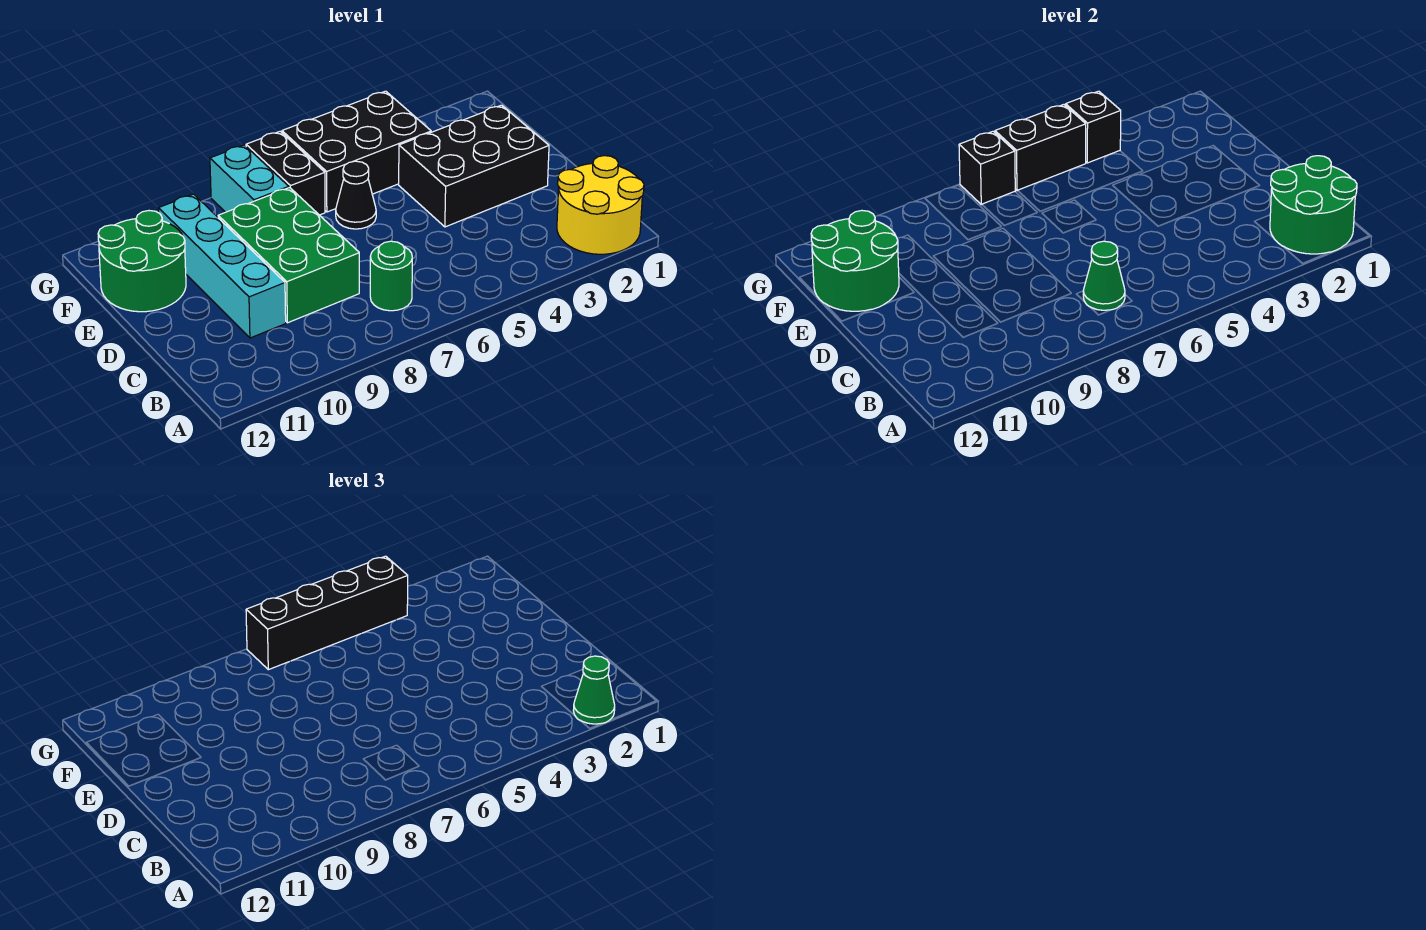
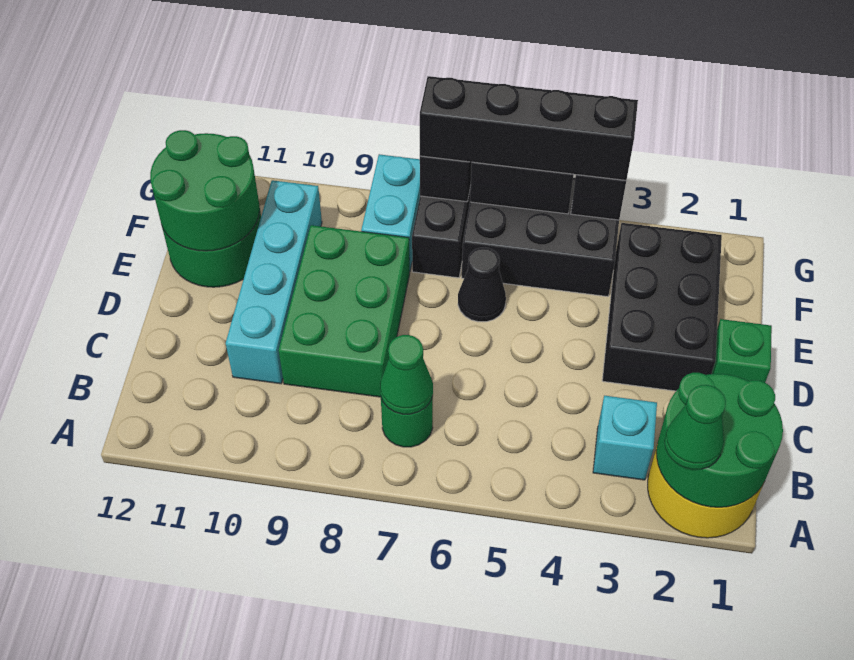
none -> cyan brick B3 level 1
none -> green brick D1 level 1
black brick D2:E4 level 1 -> black brick D2:F3 level 1

